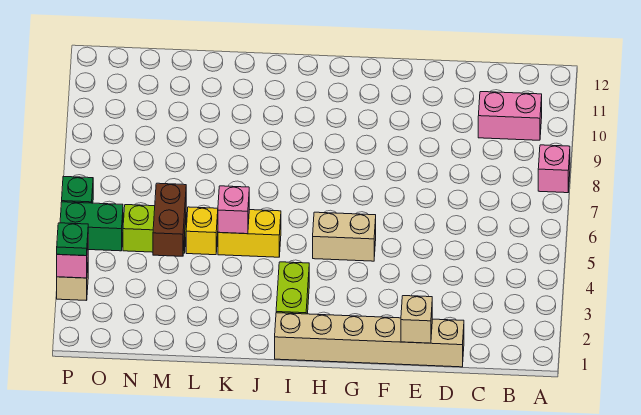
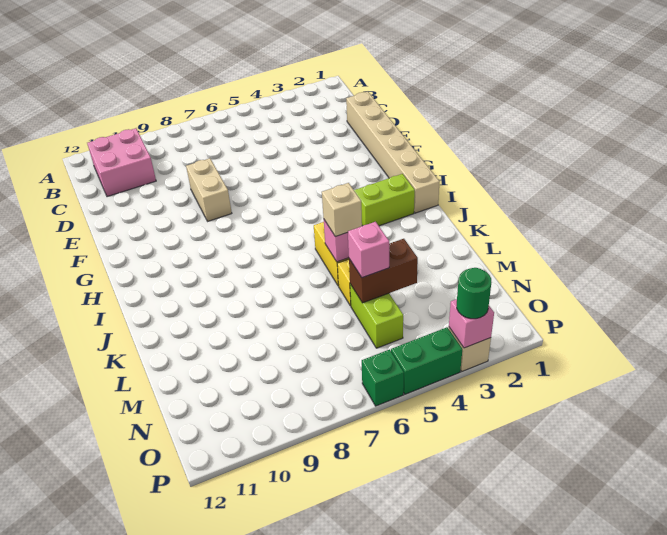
pink brick A8 level 1 -> pink brick M5 level 3
pink brick B10:C10 level 1 -> pink brick B10:C11 level 1
tan brick E1 level 2 -> tan brick K5 level 3
tan brick G5:H5 level 1 -> tan brick E8:F8 level 1
green brick O5:P5 level 1 -> green brick P4:P5 level 1
green plate P3 level 3 -> green round brick P3 level 3

